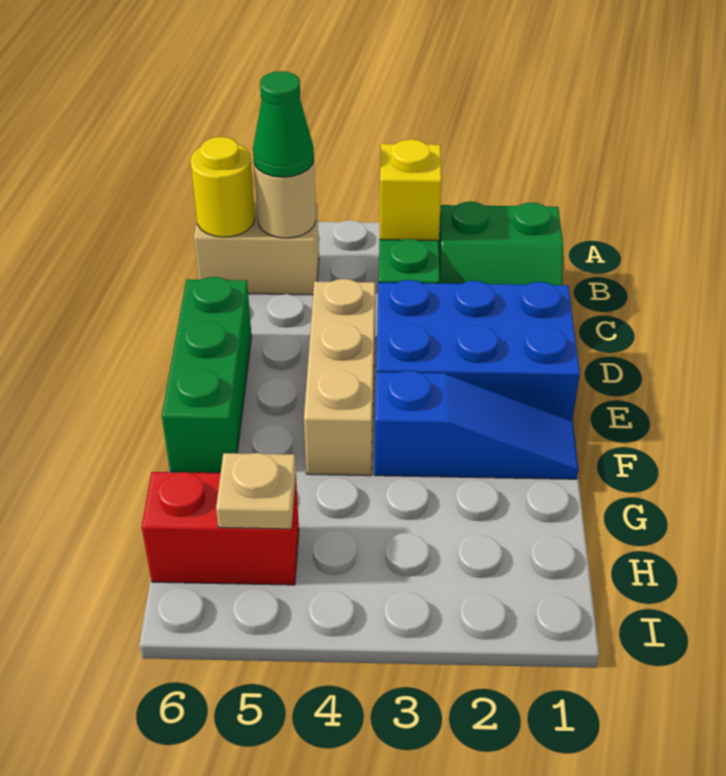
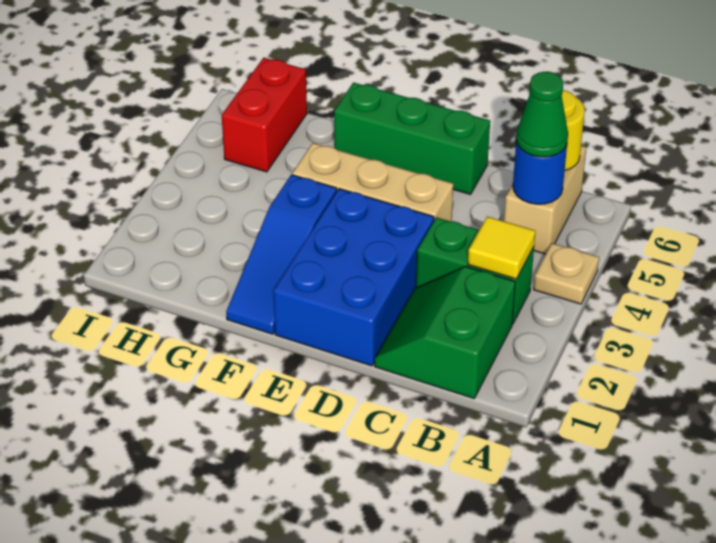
yellow brick B3 level 2 -> yellow tile B3 level 2
tan round brick B5 level 2 -> blue round brick B5 level 2
tan plate H5 level 2 -> tan plate A4 level 1

